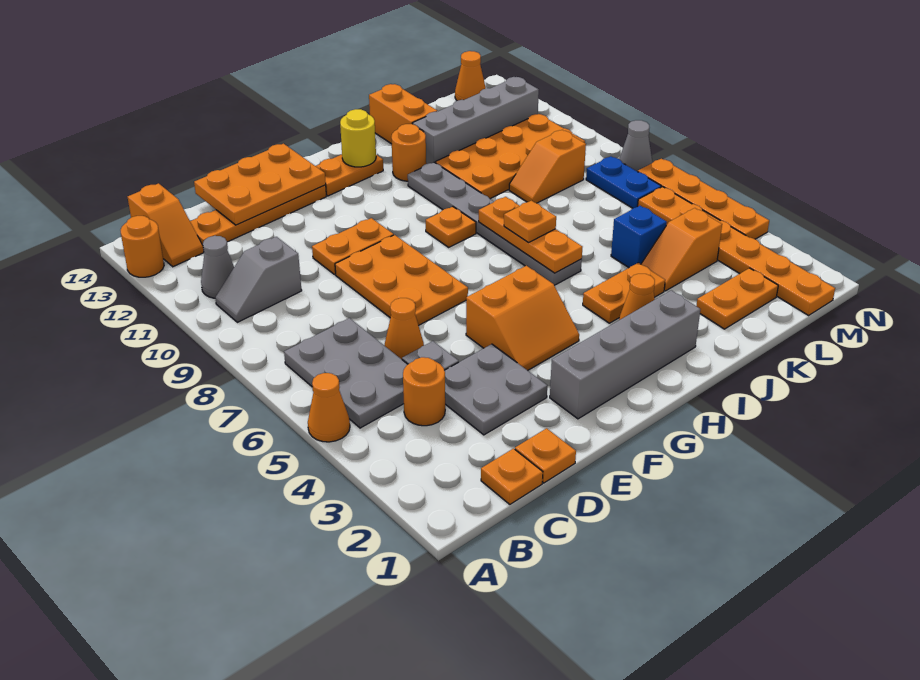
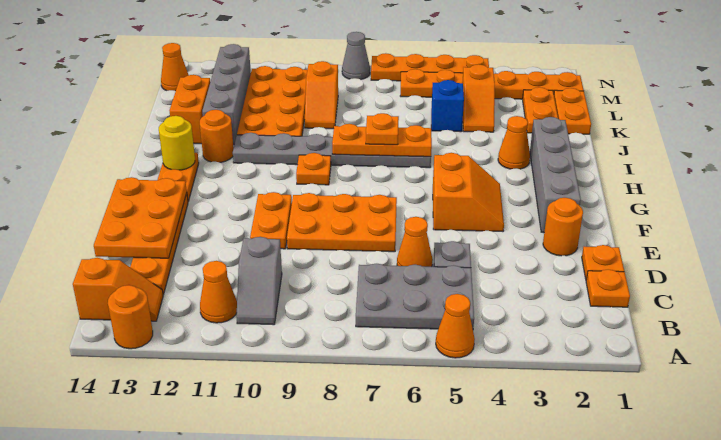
grey cone B11 level 1 -> orange cone B11 level 1
orange round brick C4 level 1 -> orange round brick E2 level 1
grey plate D3:E4 level 1 -> none
orange plate I4:J4 level 1 -> orange plate K1:L1 level 1
orange brick J13:J14 level 1 -> orange brick J13:K13 level 1
blue plate M7:M8 level 1 -> none

